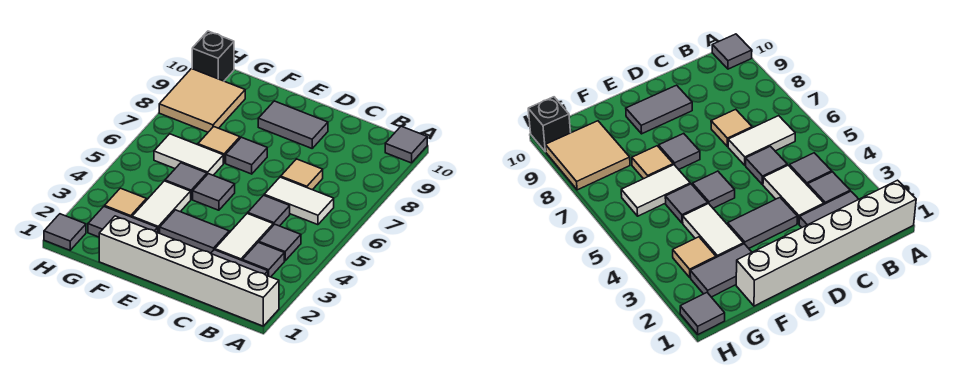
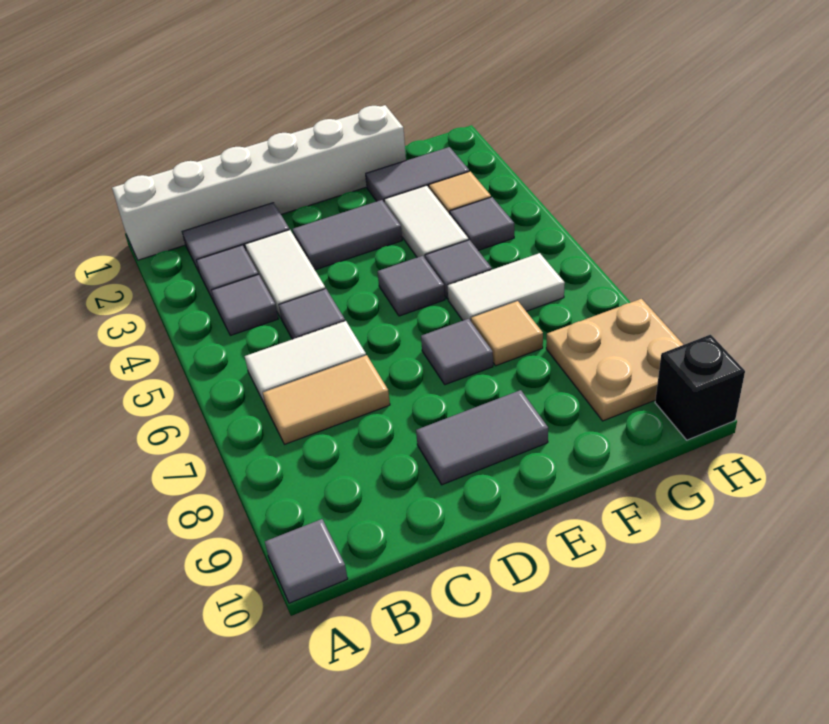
tan tile C7 level 1 -> tan tile B7:C7 level 1
tan tile G8:H9 level 1 -> tan plate G8:H9 level 1
grey tile H1 level 1 -> grey tile G4 level 1

